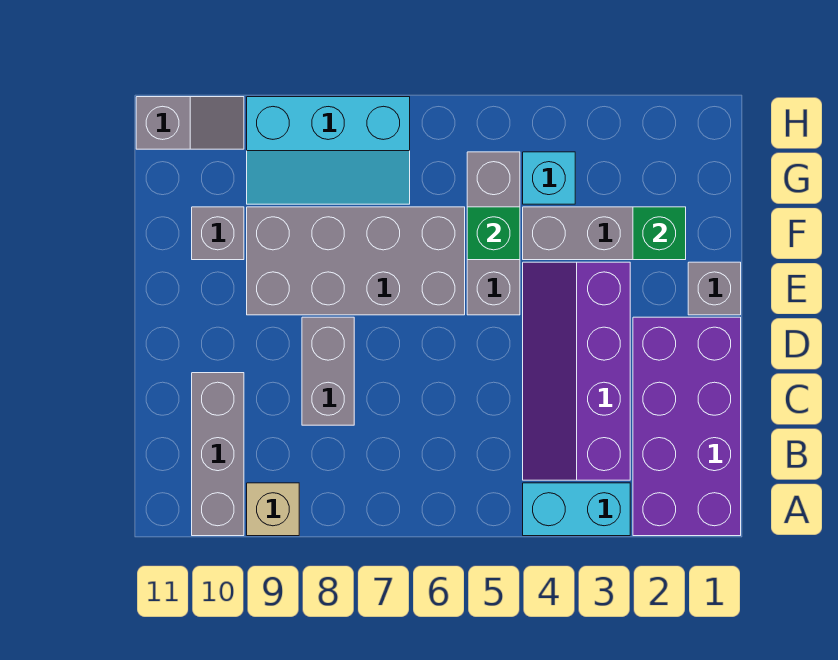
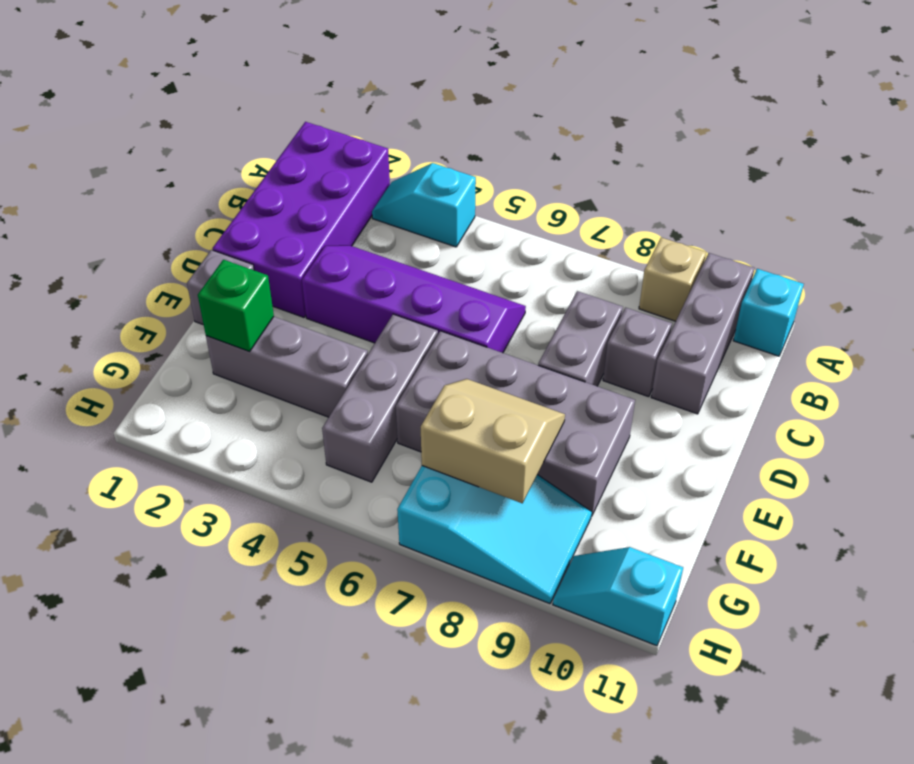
cyan brick A3:A4 level 1 -> cyan slope A3:A4 level 1 top 4
purple slope B3:E4 level 1 top 3 -> purple slope C3:D6 level 1 top D
green brick F5 level 2 -> none
none -> tan slope F7:G8 level 2 top G
grey brick F10 level 1 -> grey brick C9 level 1
cyan brick G4 level 1 -> cyan brick A11 level 1
cyan slope G7:H9 level 1 top H -> cyan slope G7:H9 level 1 top 7
grey slope H10:H11 level 1 top 11 -> cyan slope H10:H11 level 1 top 11

